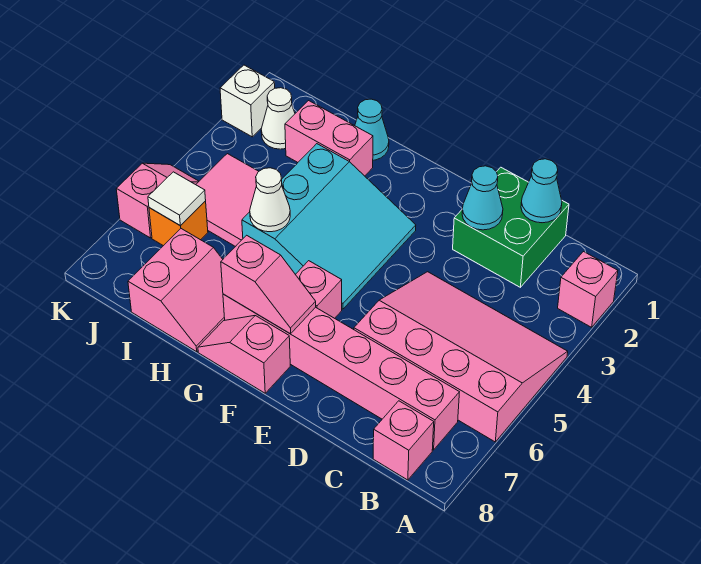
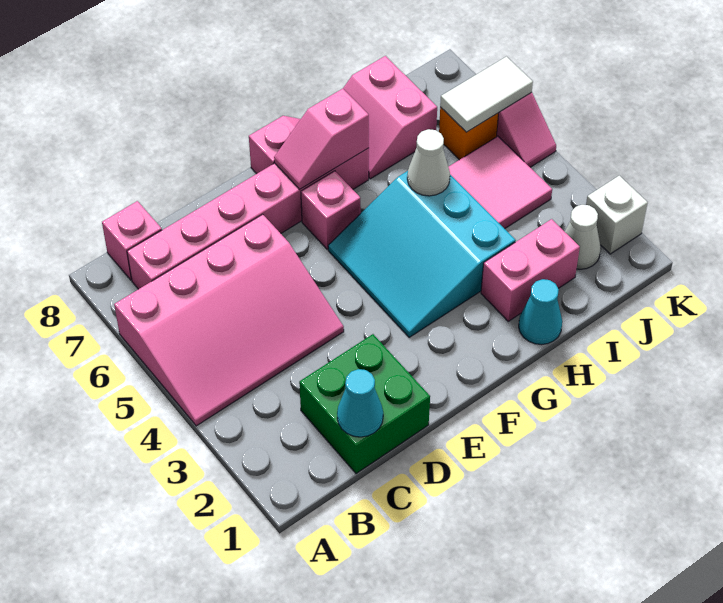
pink brick A2 level 1 -> none
cyan cone D2 level 2 -> none
white tile J6 level 2 -> white tile J6:K6 level 2

